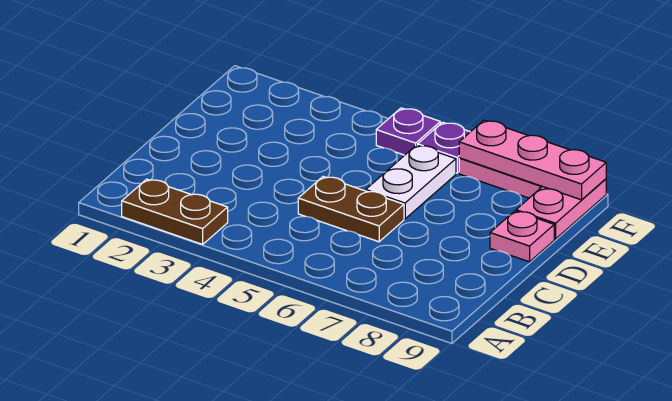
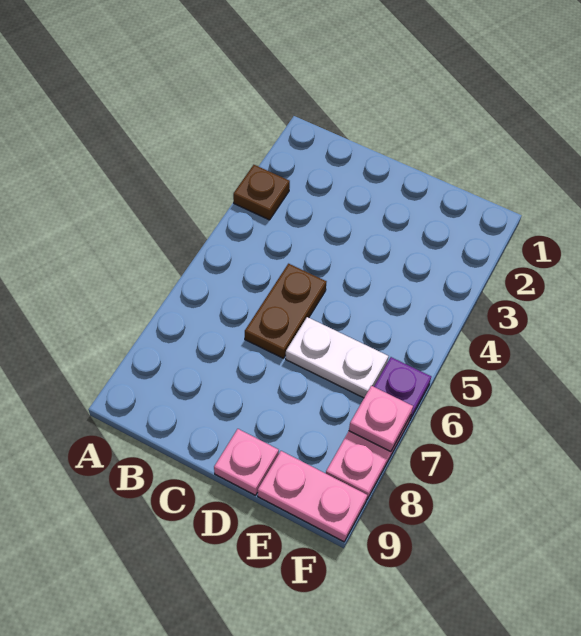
brown plate A2:A3 level 1 -> brown plate A3 level 1
purple plate F5 level 1 -> none
pink plate F7:F9 level 2 -> pink plate F7 level 2

